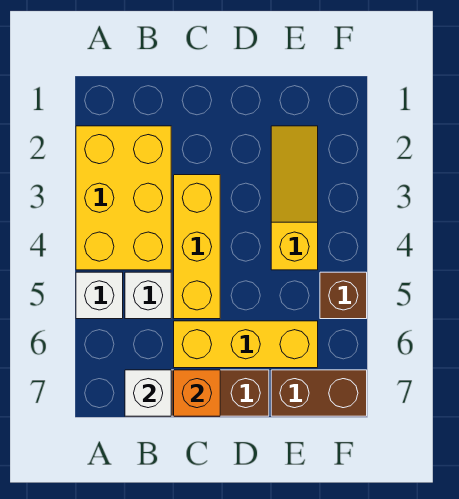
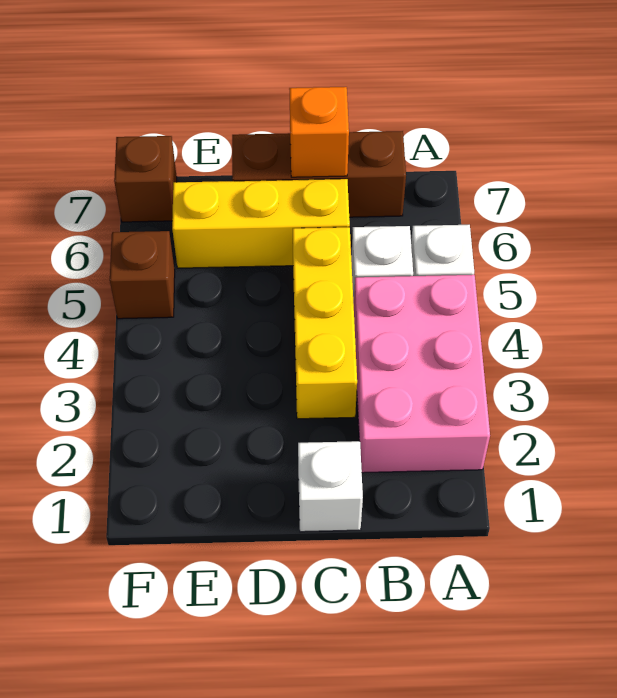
yellow brick A2:B4 level 1 -> pink brick A2:B4 level 1
white brick B7 level 2 -> white brick C1 level 1
yellow slope E2:E4 level 1 top 4 -> none
brown brick E7:F7 level 1 -> brown brick F7 level 1

